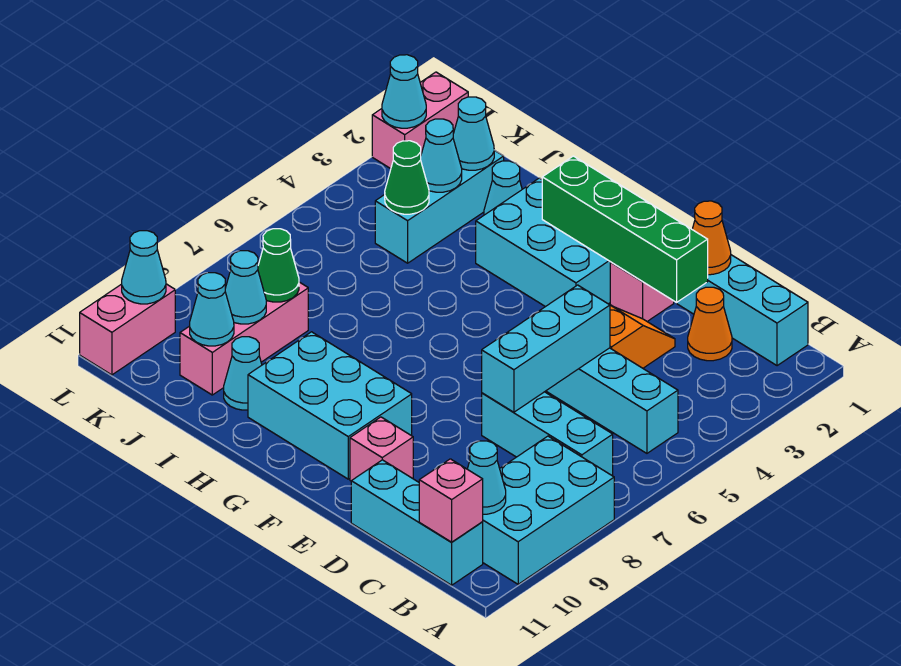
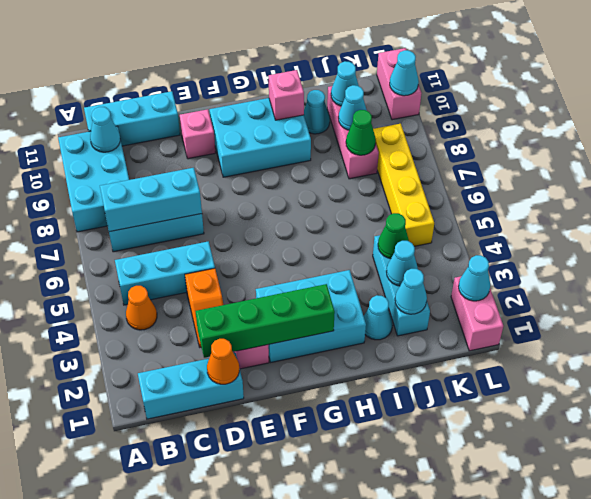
pink brick B11 level 2 -> pink brick H10 level 2
orange cone C2 level 1 -> orange cone B4 level 1
cyan brick D5:D7 level 2 -> cyan brick B7:D7 level 2
none -> yellow brick K5:K8 level 1

